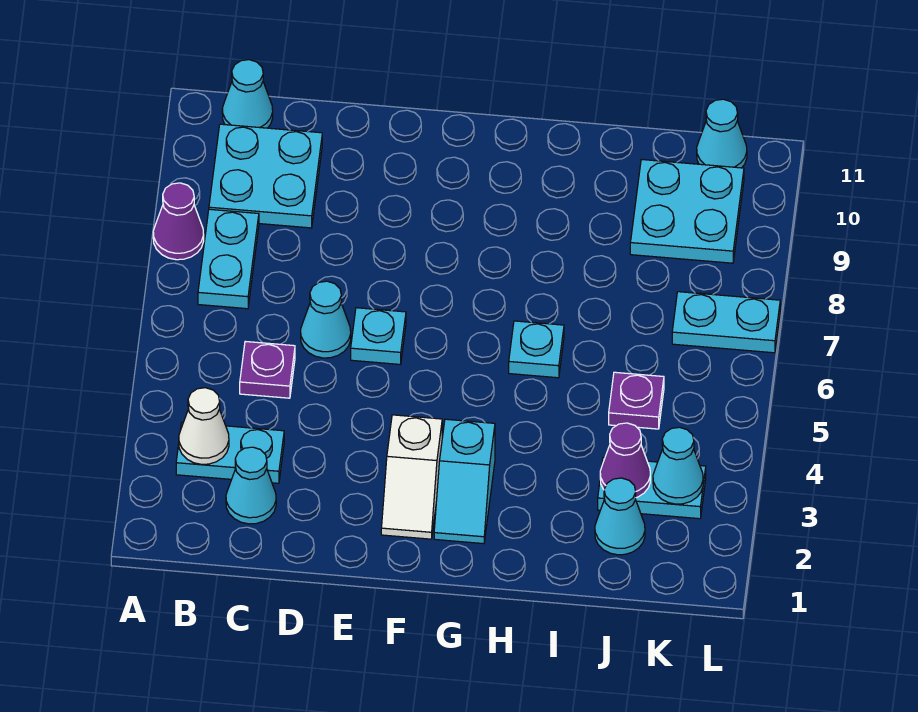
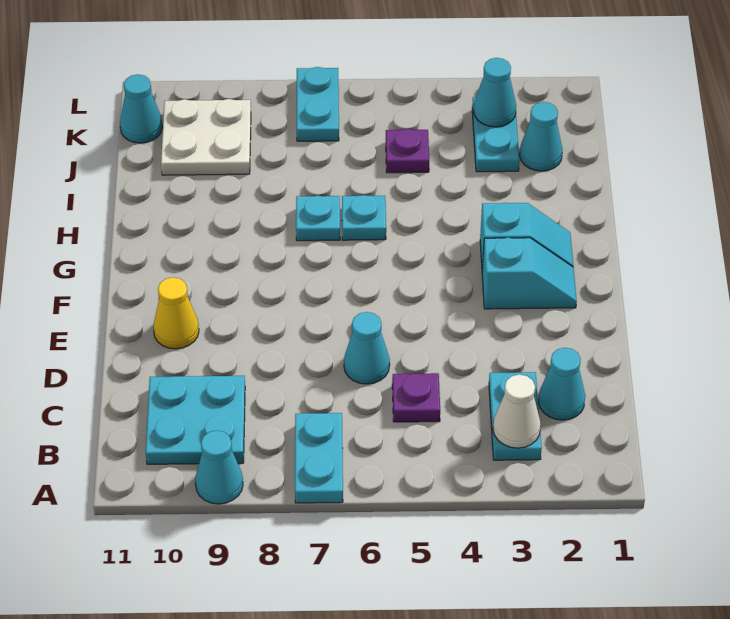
purple cone A8 level 1 -> none
cyan plate B7:B8 level 1 -> cyan plate A7:B7 level 1
cyan cone B11 level 1 -> cyan cone A9 level 1
cyan plate E6 level 1 -> cyan plate H7 level 1
none -> yellow cone E10 level 1
white slope F2:F3 level 1 top 3 -> cyan slope F2:F3 level 1 top 3
purple cone J3 level 2 -> none
cyan plate J9:K10 level 1 -> white plate J9:K10 level 1

